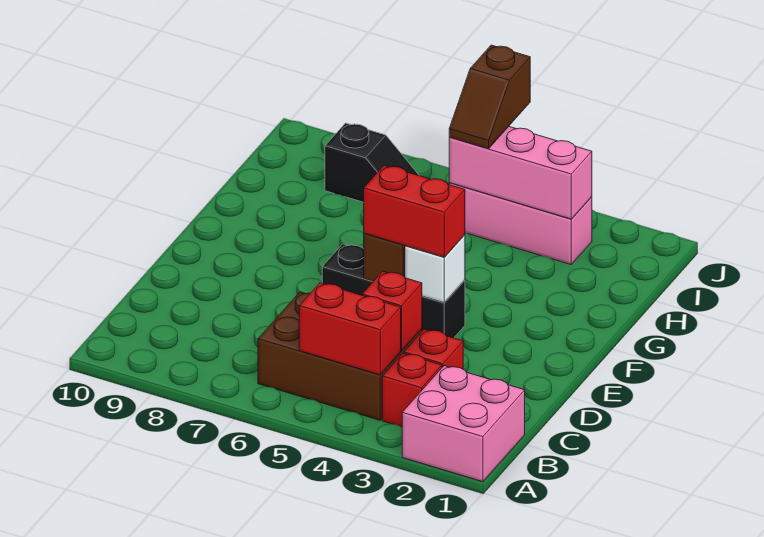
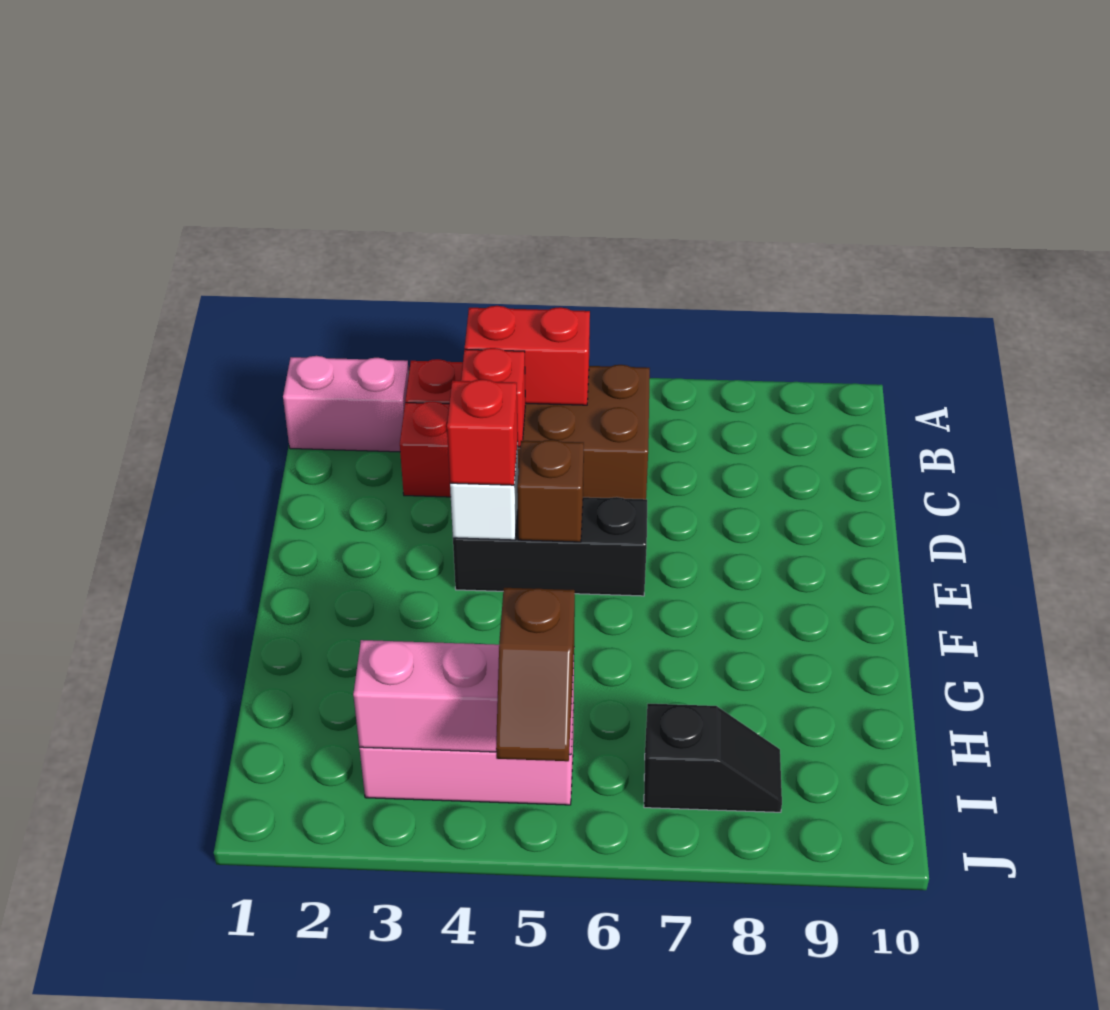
pink brick A1:B2 level 1 -> pink brick B1:B2 level 1
red brick E4:E5 level 3 -> red brick E4 level 3
brown slope I5:J5 level 3 top J -> brown slope I5:J5 level 3 top I
black slope I7:I8 level 1 top 8 -> black slope I7:I8 level 1 top 7

